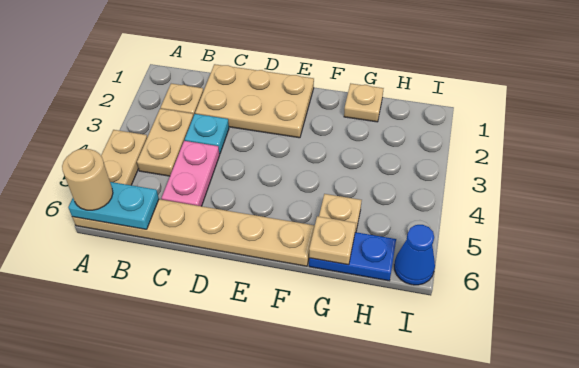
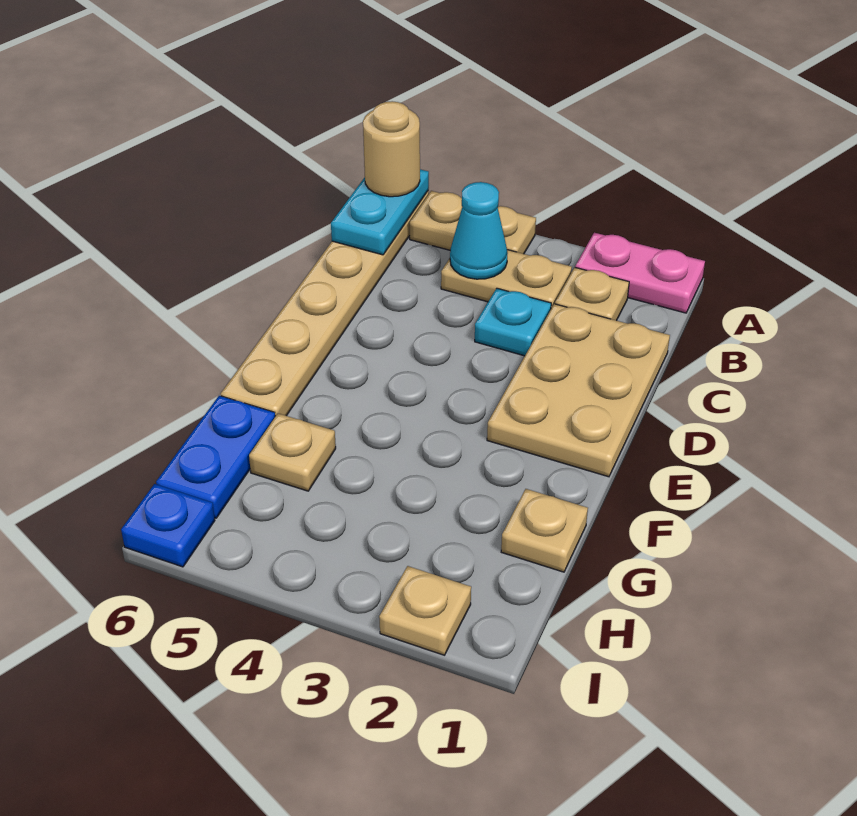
none -> cyan cone B4 level 2
pink plate C4:C5 level 1 -> pink plate A1:A2 level 1
tan plate G6 level 2 -> tan plate I2 level 1
blue cone I6 level 1 -> blue plate I6 level 1

